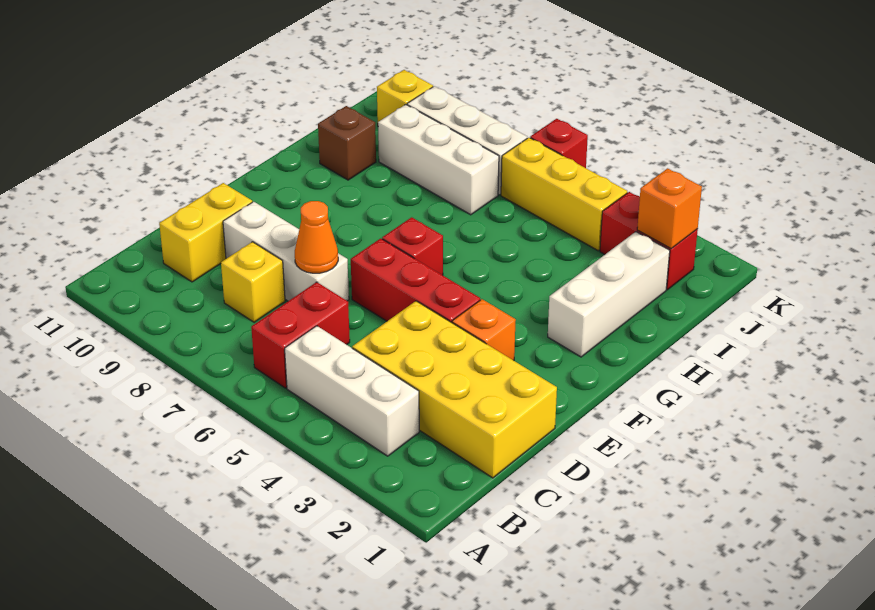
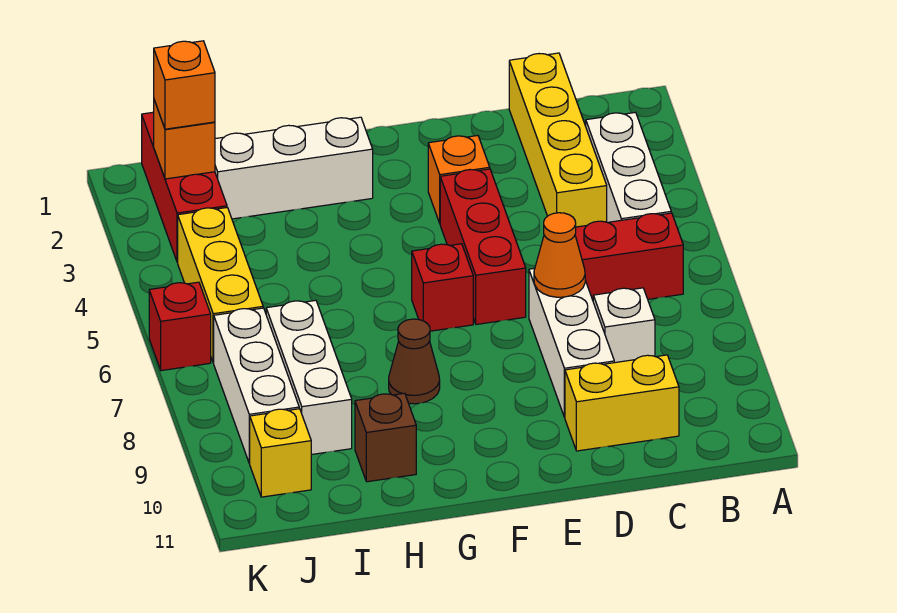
yellow brick C1:D4 level 1 -> yellow brick C1:C4 level 1
yellow brick C8 level 1 -> white brick C8 level 1
none -> brown cone G8 level 1
red brick J2:J3 level 1 -> red brick J1:J3 level 1
none -> orange brick J2 level 3

